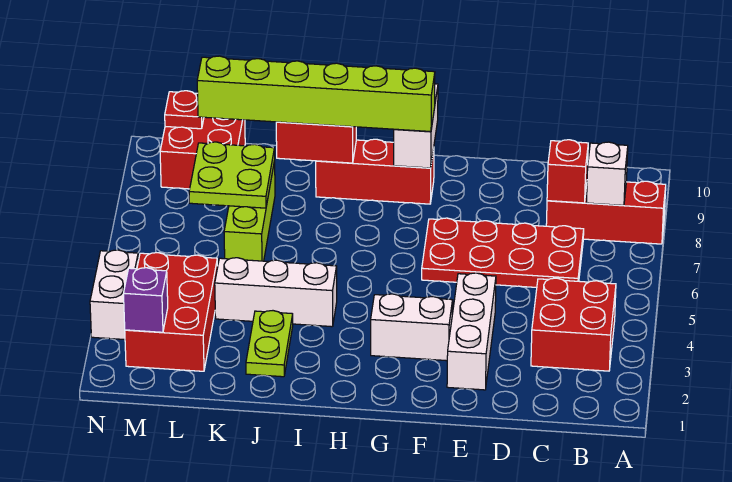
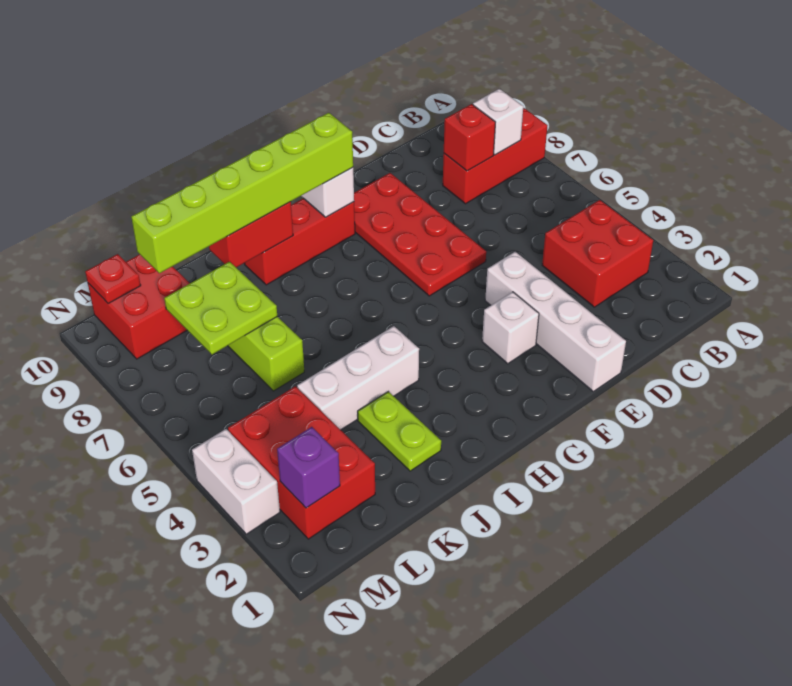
red plate C6:F7 level 1 -> red plate E6:F9 level 1
white brick E2:E4 level 1 -> white brick E1:E4 level 1
white brick F3:G3 level 1 -> white brick F3 level 1

